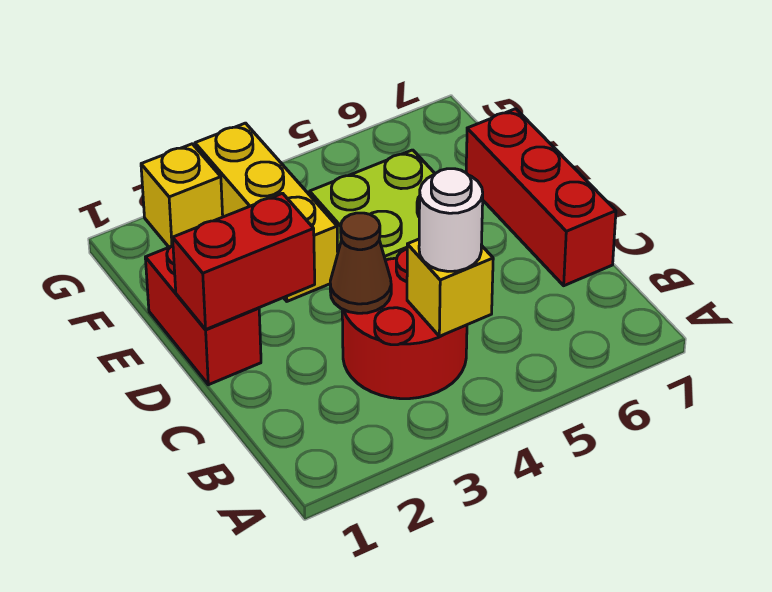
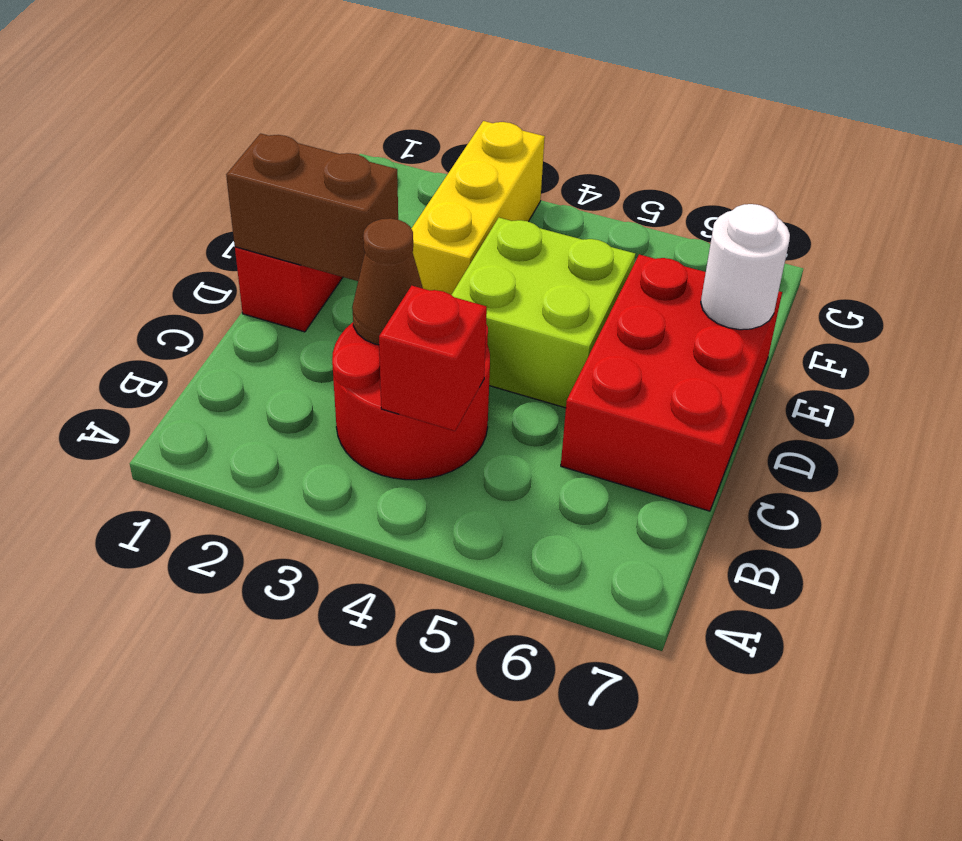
yellow brick B4 level 2 -> red brick B4 level 2
white round brick B4 level 3 -> white round brick E7 level 2
red brick C7:E7 level 1 -> red brick C6:E7 level 1
red brick D1:D2 level 2 -> brown brick D1:D2 level 2
yellow brick G2 level 1 -> none

